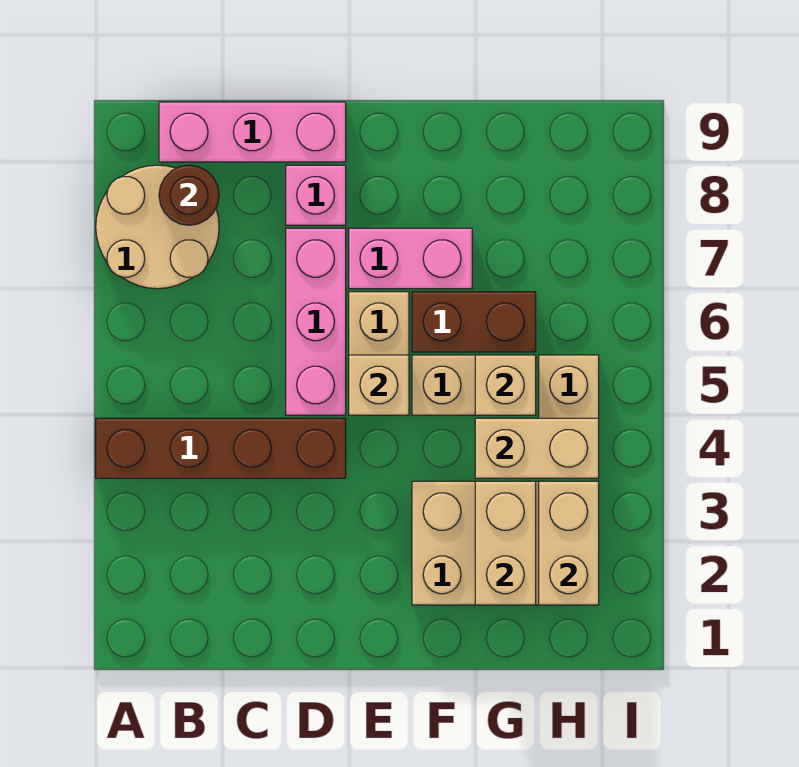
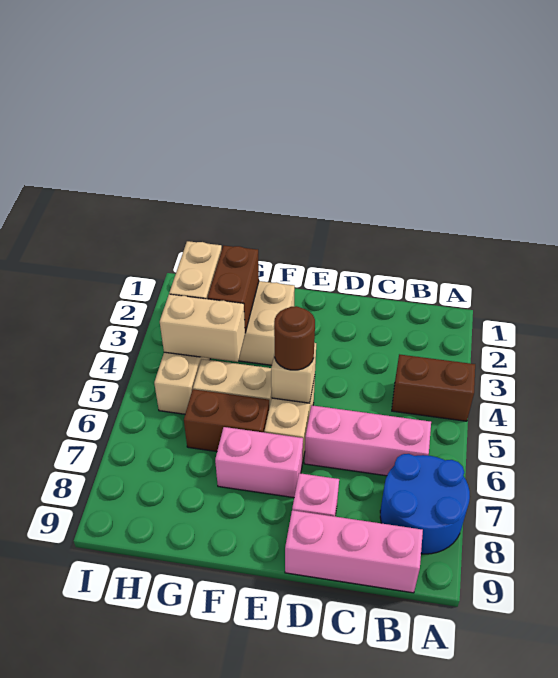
brown brick A4:D4 level 1 -> brown brick A4:B4 level 1
tan round brick A7:B8 level 1 -> blue round brick A7:B8 level 1
brown round brick B8 level 2 -> brown round brick E5 level 3
pink brick D5:D7 level 1 -> pink brick B6:D6 level 1
tan brick G2:G3 level 2 -> brown brick G2:G3 level 2
tan brick G5 level 2 -> none

